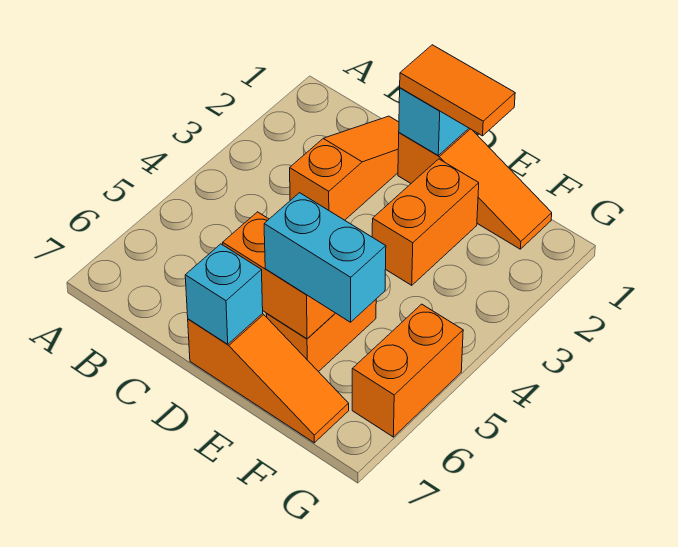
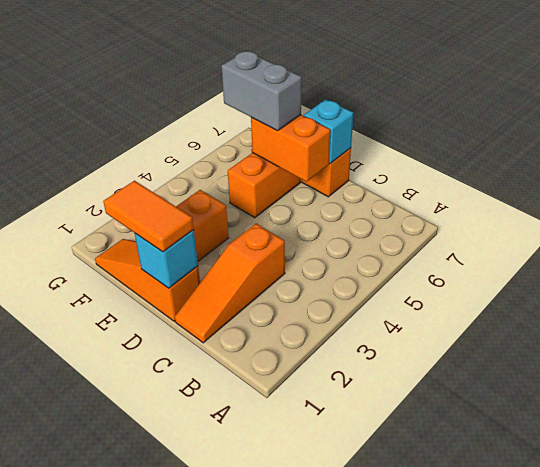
cyan brick E6:F6 level 3 -> grey brick E6:F6 level 3
orange brick G5:G6 level 1 -> none

